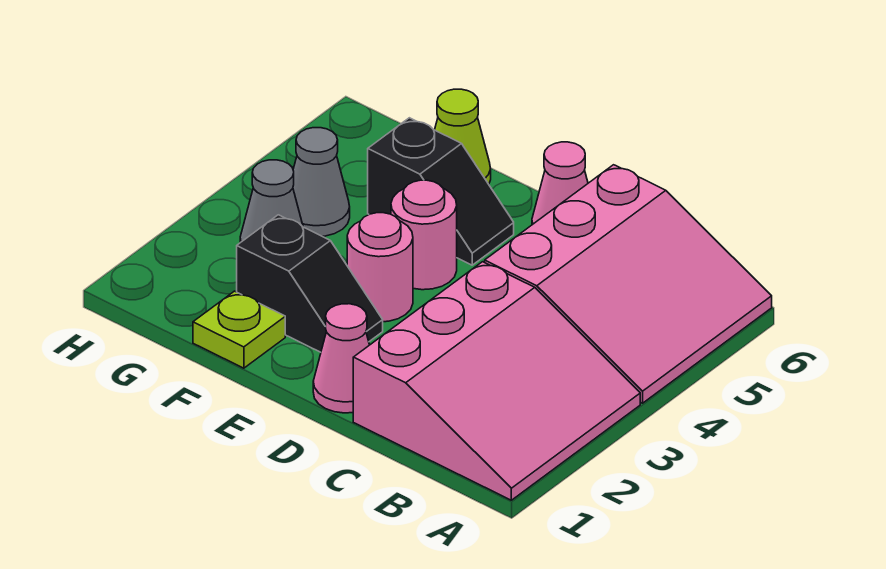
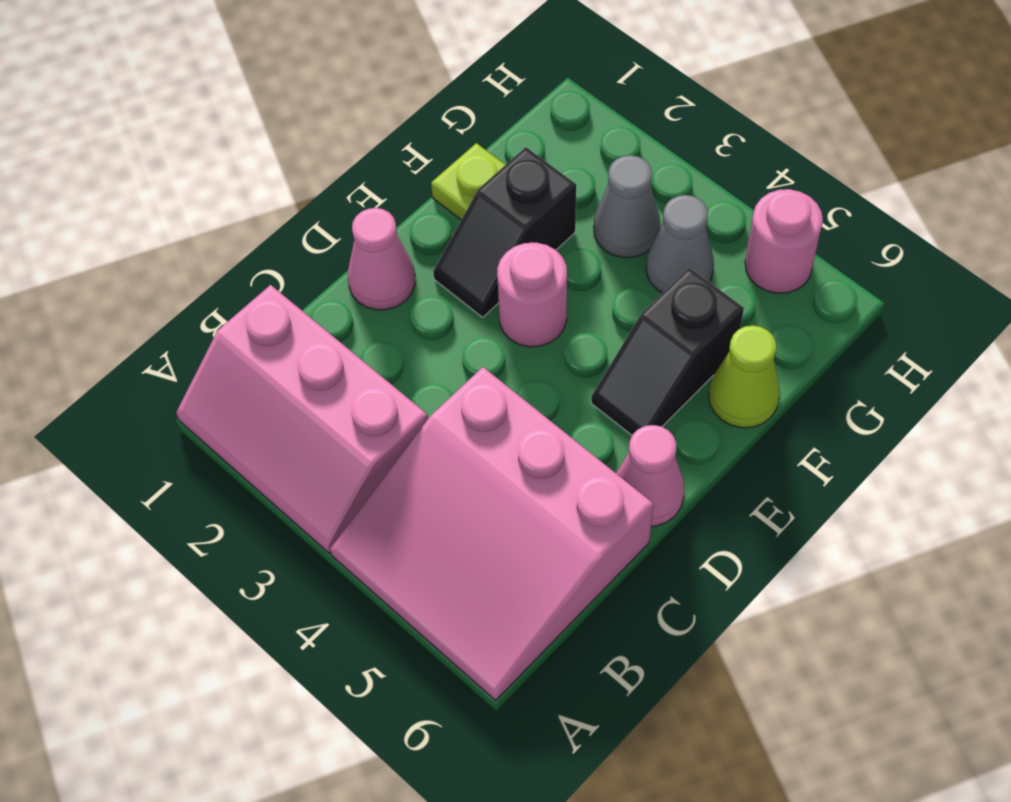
pink slope A1:C3 level 1 top C -> pink slope A1:B3 level 1 top B
pink round brick E4 level 1 -> pink round brick H5 level 1

